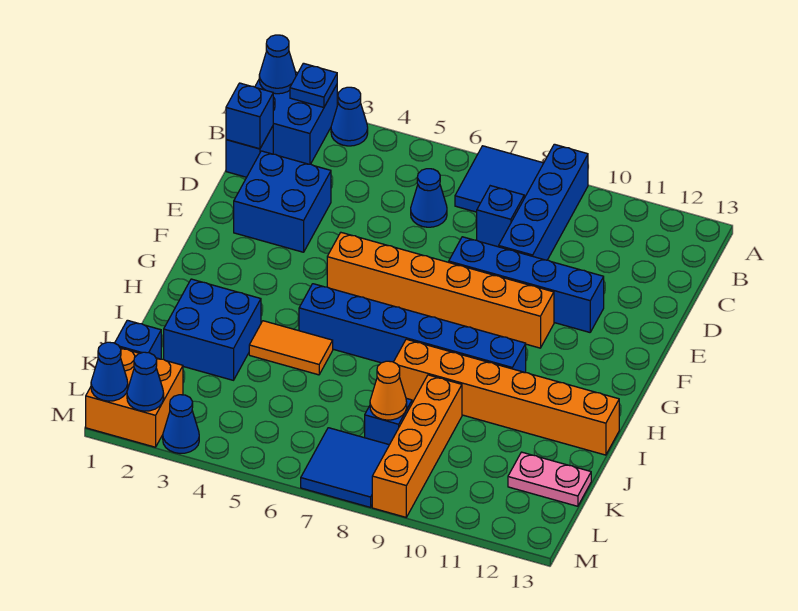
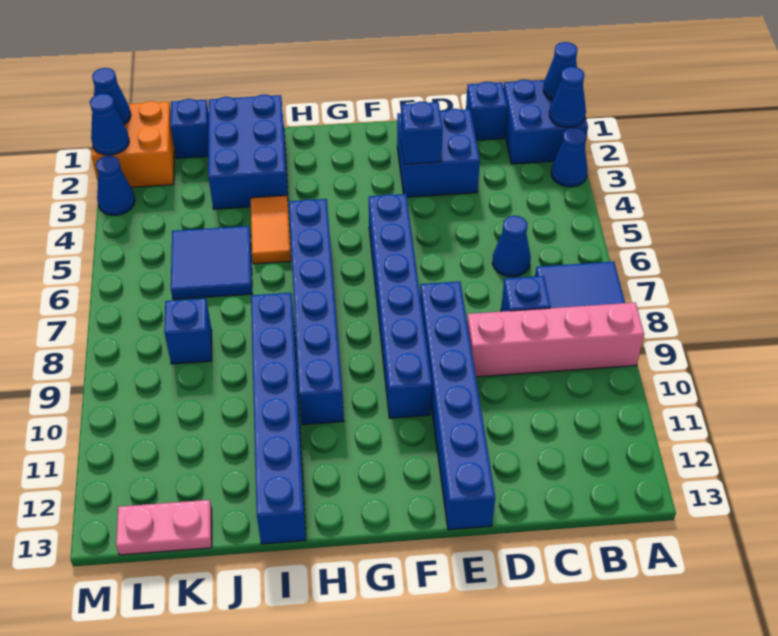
blue plate A2 level 2 -> blue cone A2 level 2
blue brick A9:D9 level 1 -> pink brick A9:D9 level 1
blue brick C1 level 2 -> blue brick E3 level 2
blue brick E8:E11 level 1 -> blue brick E8:E13 level 1
orange brick F5:F10 level 1 -> blue brick F5:F10 level 1
blue brick I2:J3 level 1 -> blue brick I1:J3 level 1
orange brick I8:I13 level 1 -> blue brick I8:I13 level 1
orange brick J9:M9 level 1 -> none
orange cone K8 level 2 -> none
pink plate K12:K13 level 1 -> pink plate K13:L13 level 1
blue tile L7:M8 level 1 -> blue tile J5:K6 level 1

